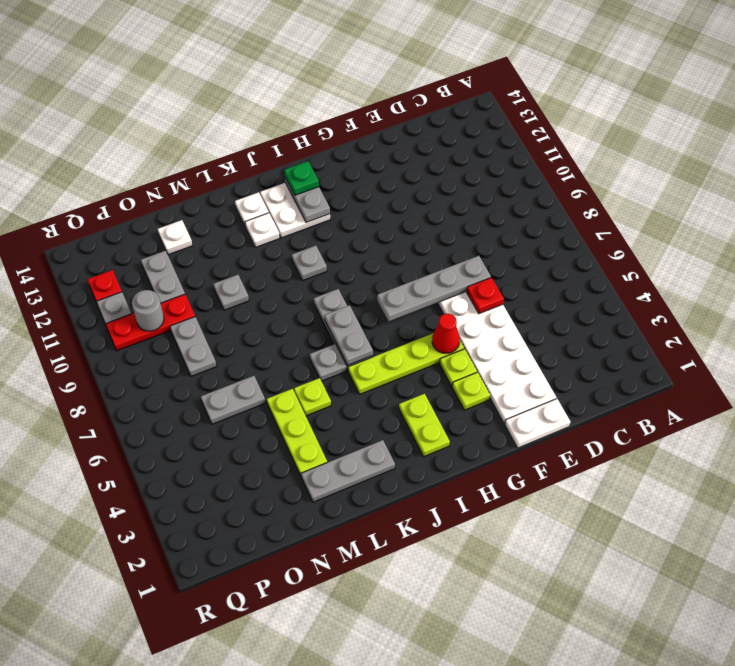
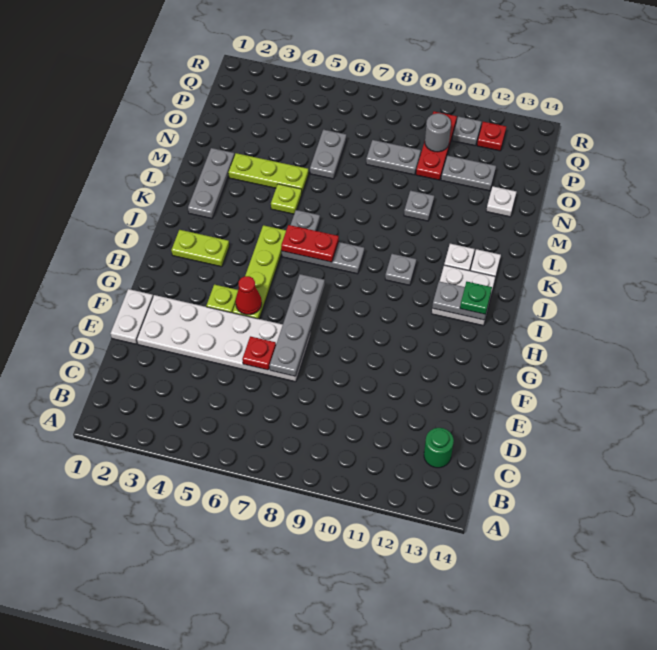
none -> green round brick C13 level 1
lime plate G3 level 1 -> none
grey plate J6:J7 level 2 -> red plate J6:J7 level 2

